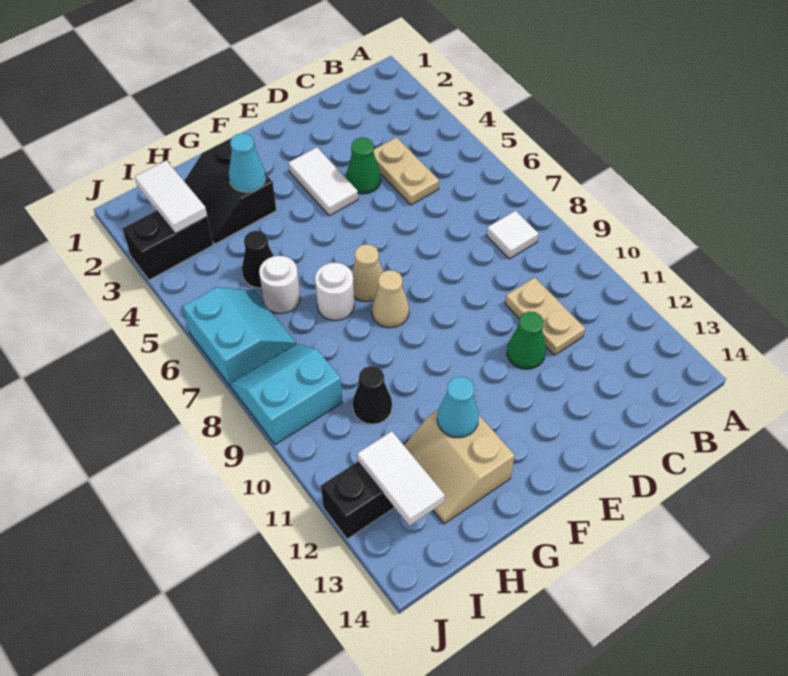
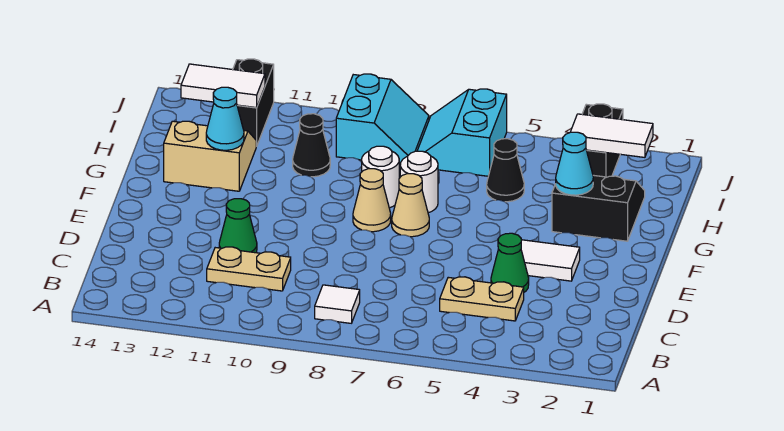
white round brick H6 level 1 -> white round brick G8 level 1
cyan slope I6:J7 level 1 top J -> cyan slope I6:J7 level 1 top 6

